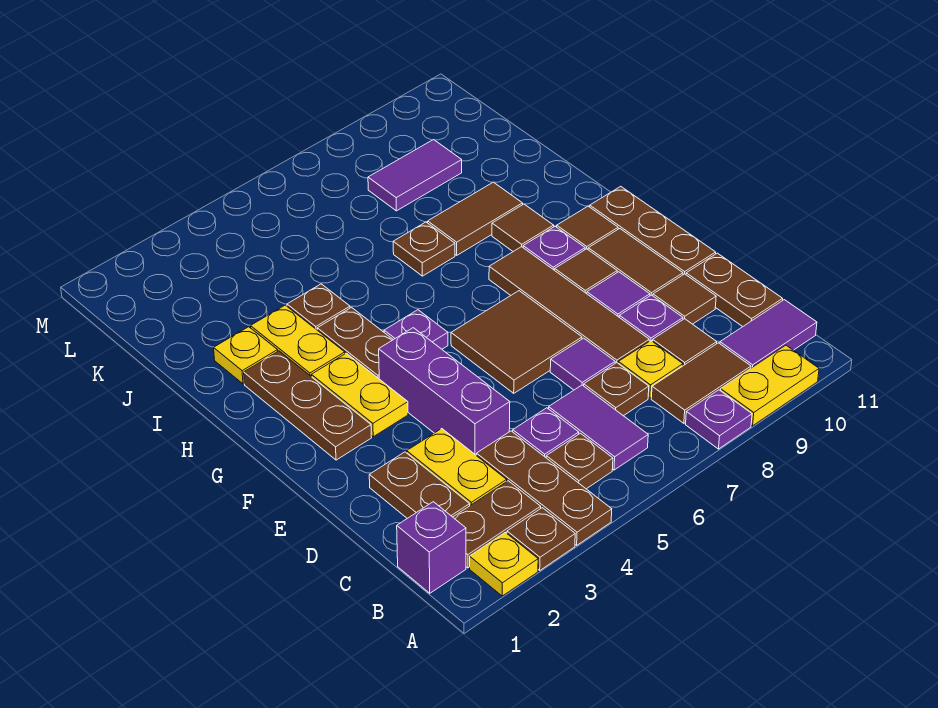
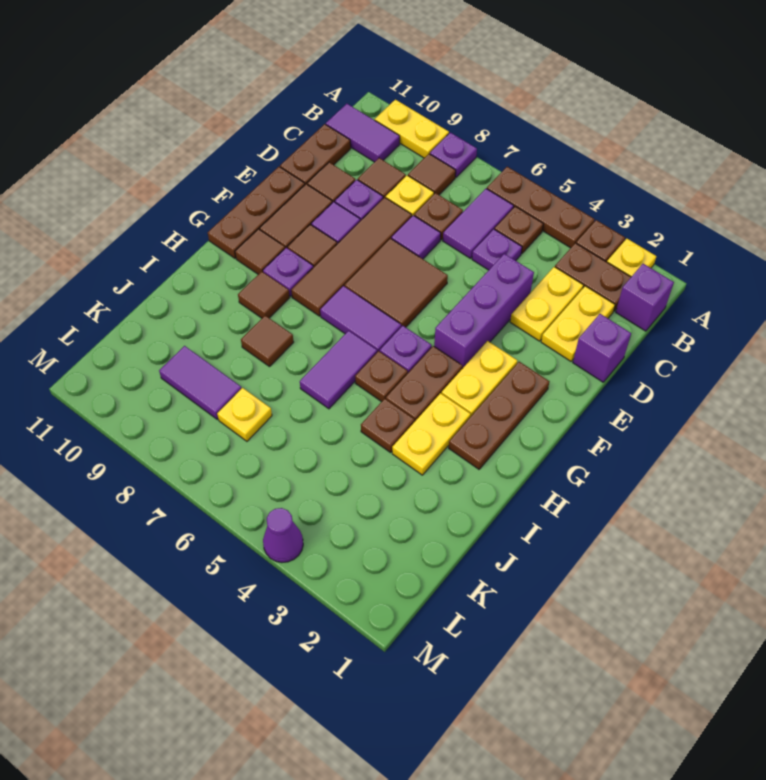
brown plate A4:C4 level 1 -> brown plate A4:A6 level 1
brown tile B8:B9 level 1 -> brown tile B8 level 1
brown plate C2:D2 level 1 -> yellow plate C2:D2 level 1
none -> purple brick D1 level 1
none -> purple tile G6:G7 level 1
none -> purple tile H6:I6 level 1
yellow plate I2 level 1 -> yellow plate K7 level 1
brown plate I7 level 1 -> brown plate H5 level 1
brown tile I8:I9 level 1 -> brown tile I8 level 1
none -> purple cone M4 level 1

